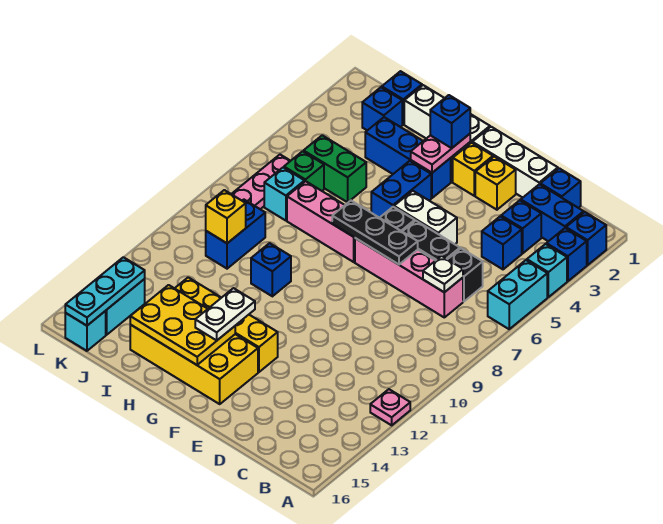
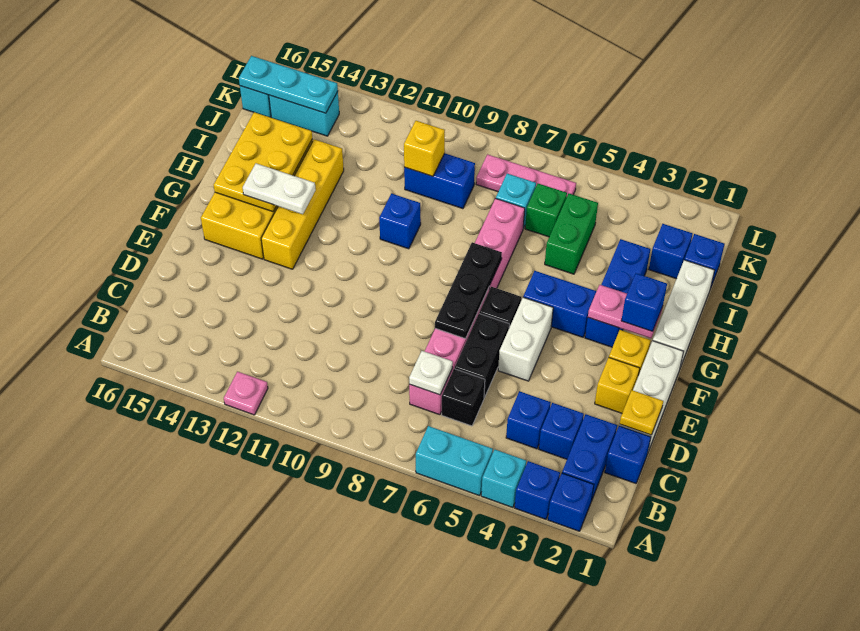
none -> yellow plate D1 level 2

